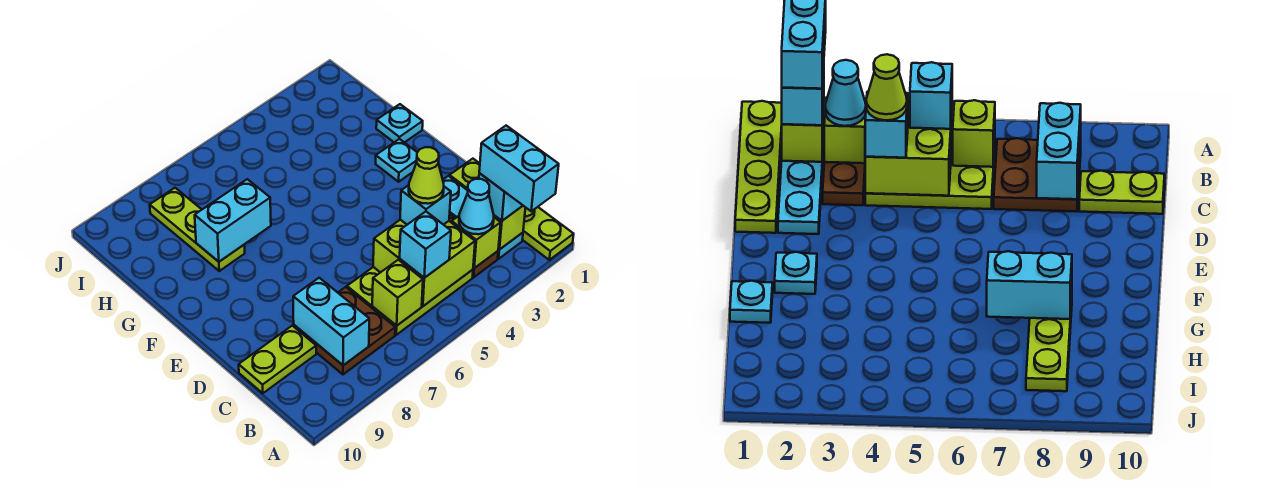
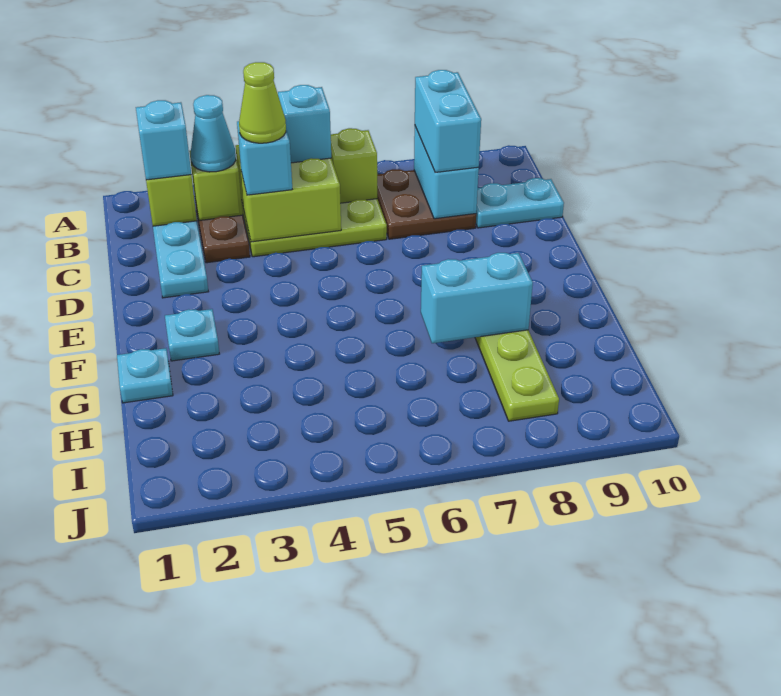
lime plate A1:D1 level 1 -> none
cyan brick A2:B2 level 4 -> cyan brick B8:C8 level 3
lime plate C9:C10 level 1 -> cyan plate C9:C10 level 1

